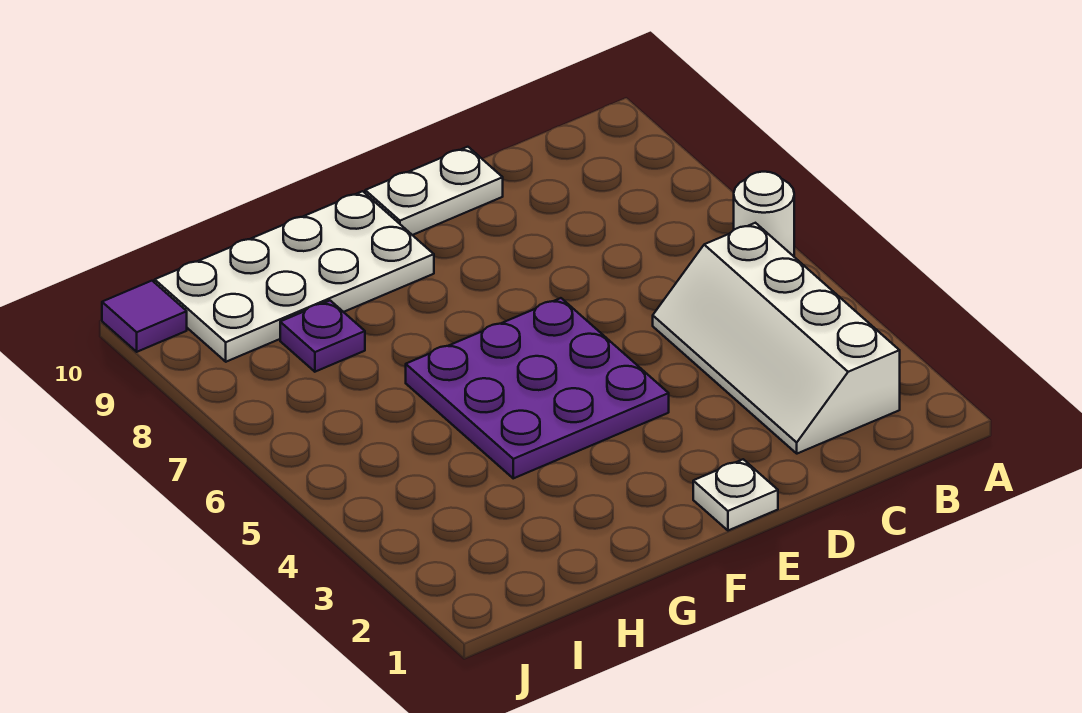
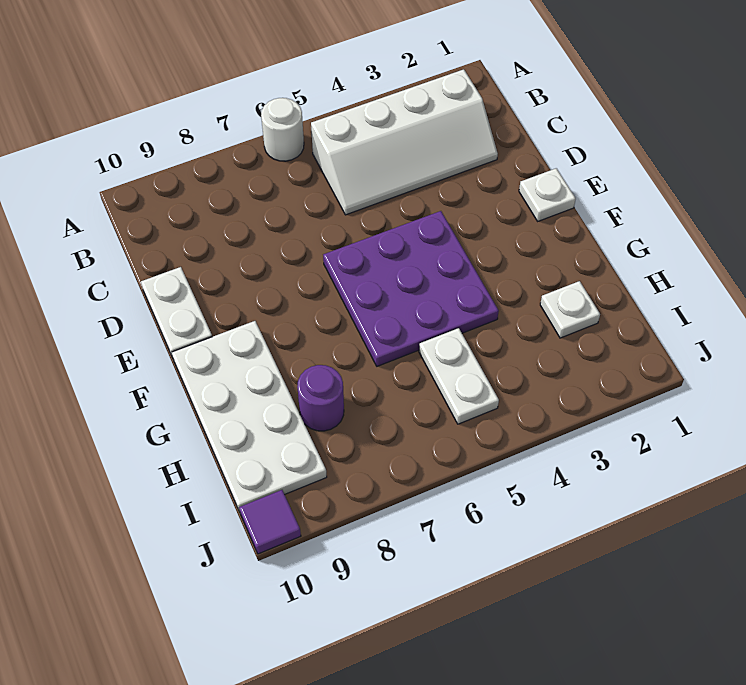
none -> white plate H2 level 1
none -> white plate H5:I5 level 1
purple plate H8 level 1 -> purple round brick H8 level 1

